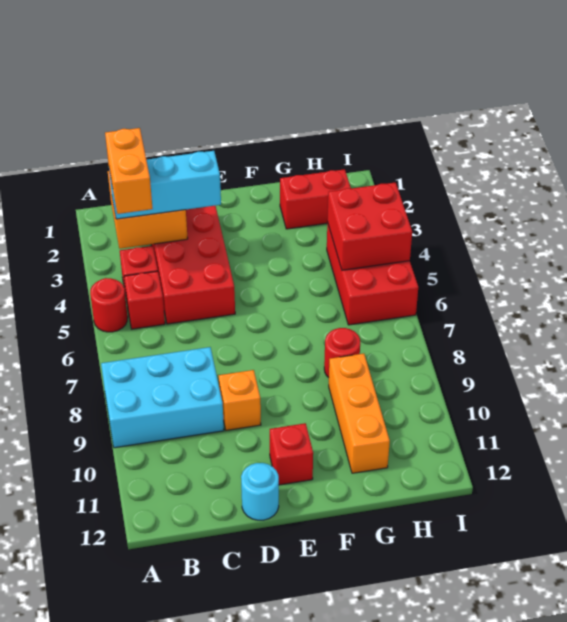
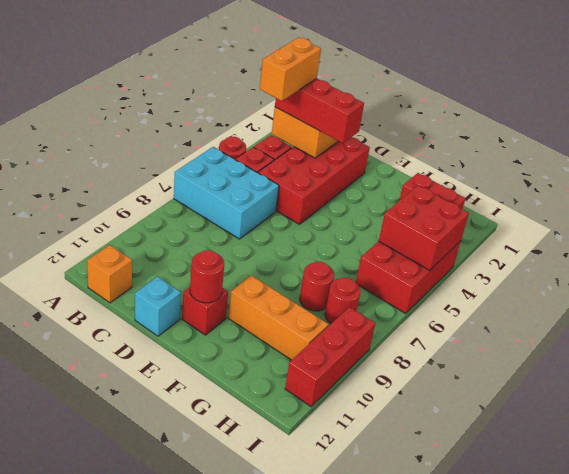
cyan brick A8:C9 level 1 -> cyan brick A6:C7 level 1
cyan brick B3:D3 level 3 -> red brick B3:D3 level 3
orange brick D9 level 1 -> orange brick B12 level 1
cyan round brick D12 level 1 -> cyan brick D12 level 1
none -> red round brick E11 level 2
orange brick G9:G11 level 1 -> orange brick F10:H10 level 1
none -> red round brick H8 level 1
none -> red brick I9:I11 level 1

